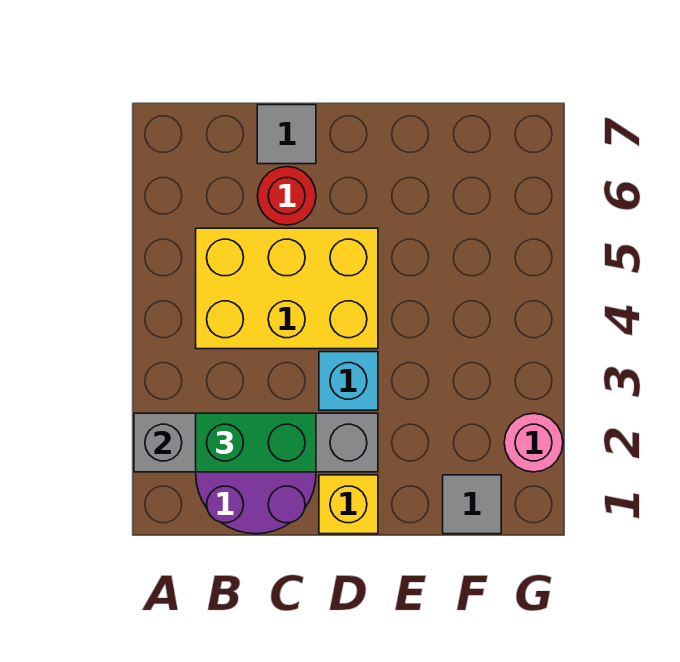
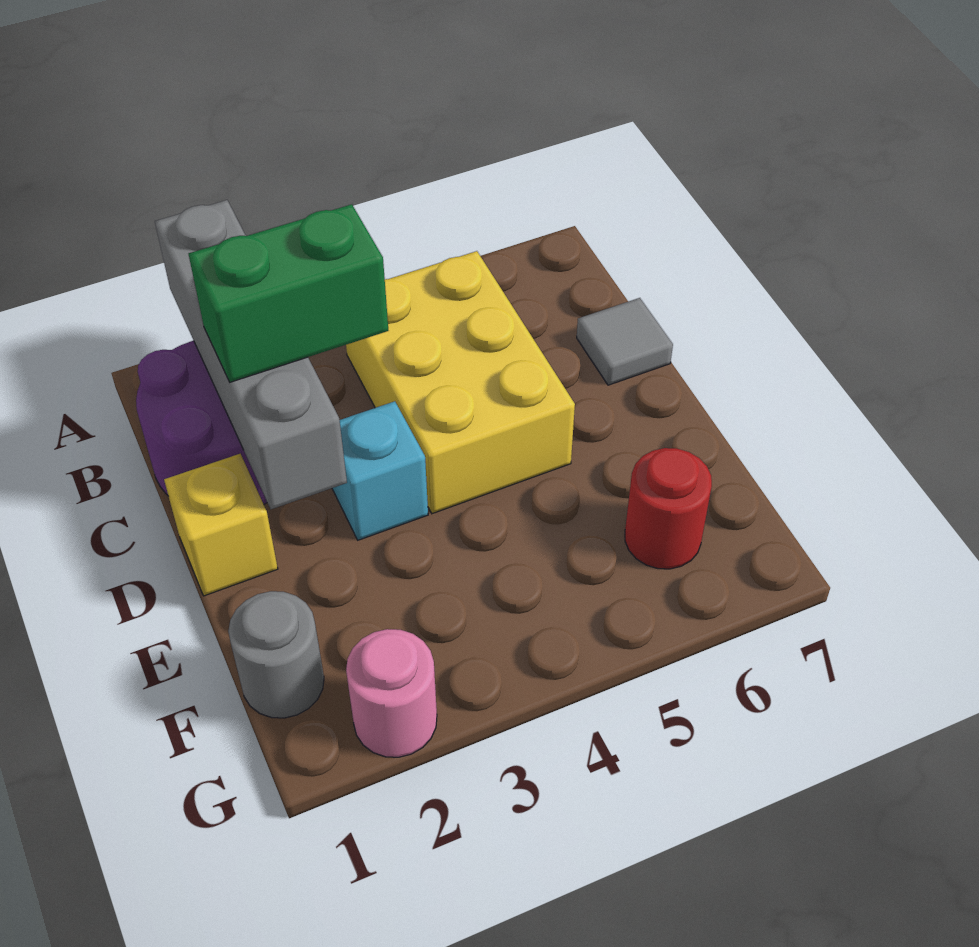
green brick B2:C2 level 3 -> green brick C2:C3 level 3
red round brick C6 level 1 -> red round brick F6 level 1
grey tile F1 level 1 -> grey round brick F1 level 1

